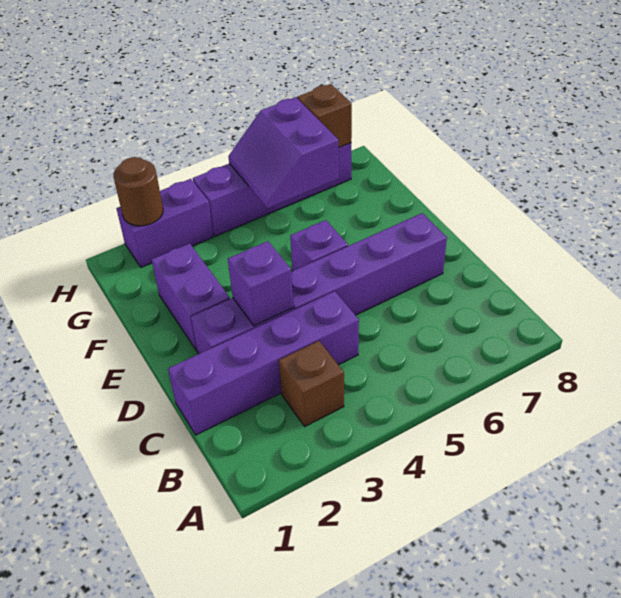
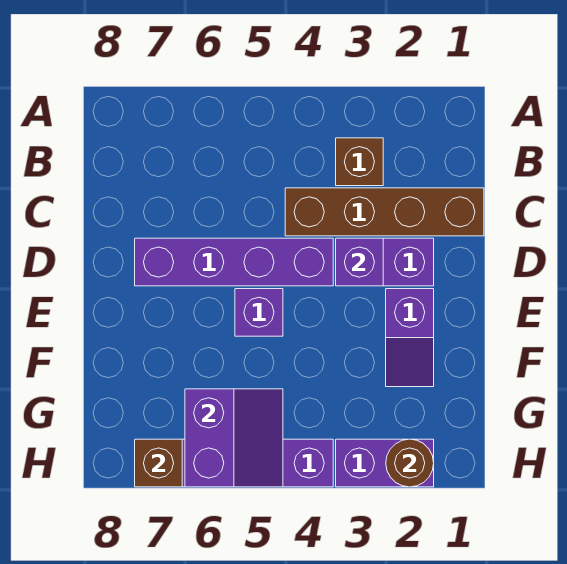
purple brick C1:C4 level 1 -> brown brick C1:C4 level 1
purple brick E2:F2 level 1 -> purple slope E2:F2 level 1 top E

